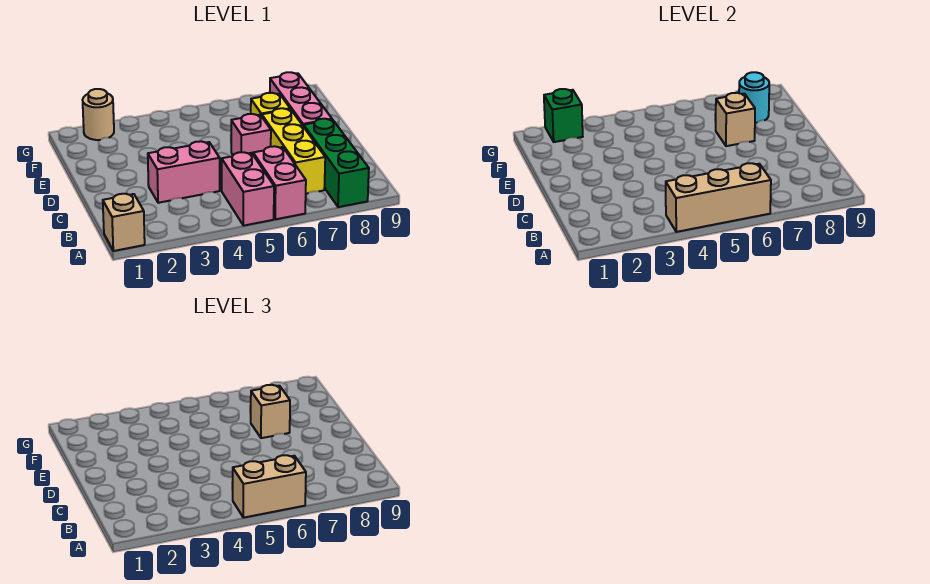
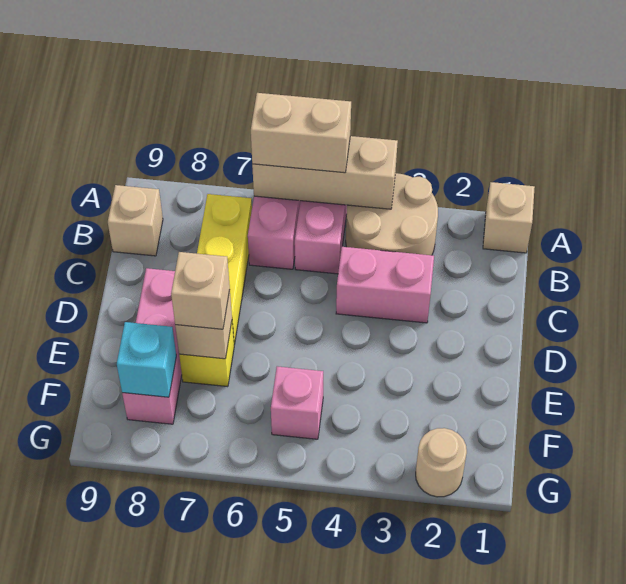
none -> tan round brick A3:B4 level 1
green brick A8:C8 level 1 -> none
none -> tan brick B9 level 1
pink brick D6 level 1 -> pink brick F5 level 1
cyan round brick F8 level 2 -> cyan brick F8 level 2
green brick G2 level 2 -> none

